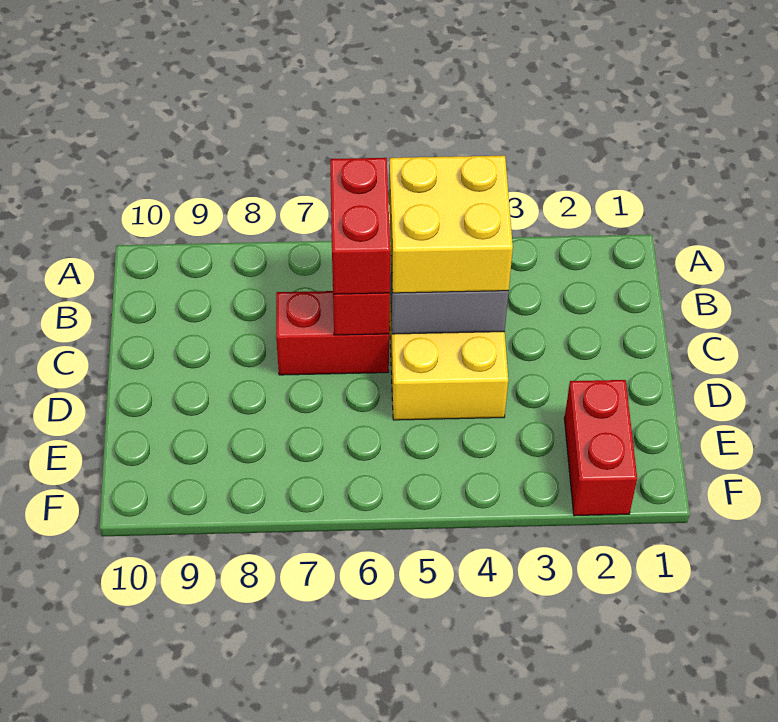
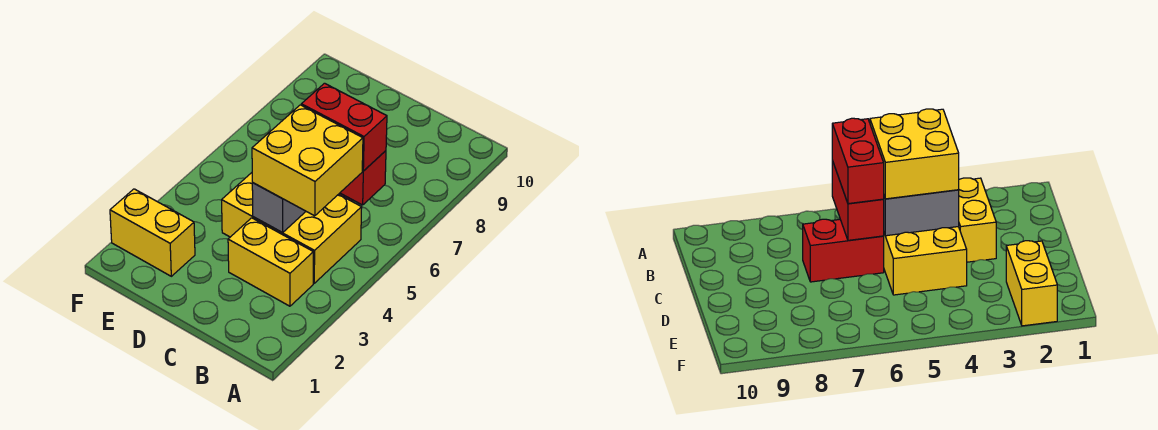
none -> yellow brick B3:C3 level 1
red brick E2:F2 level 1 -> yellow brick E2:F2 level 1

